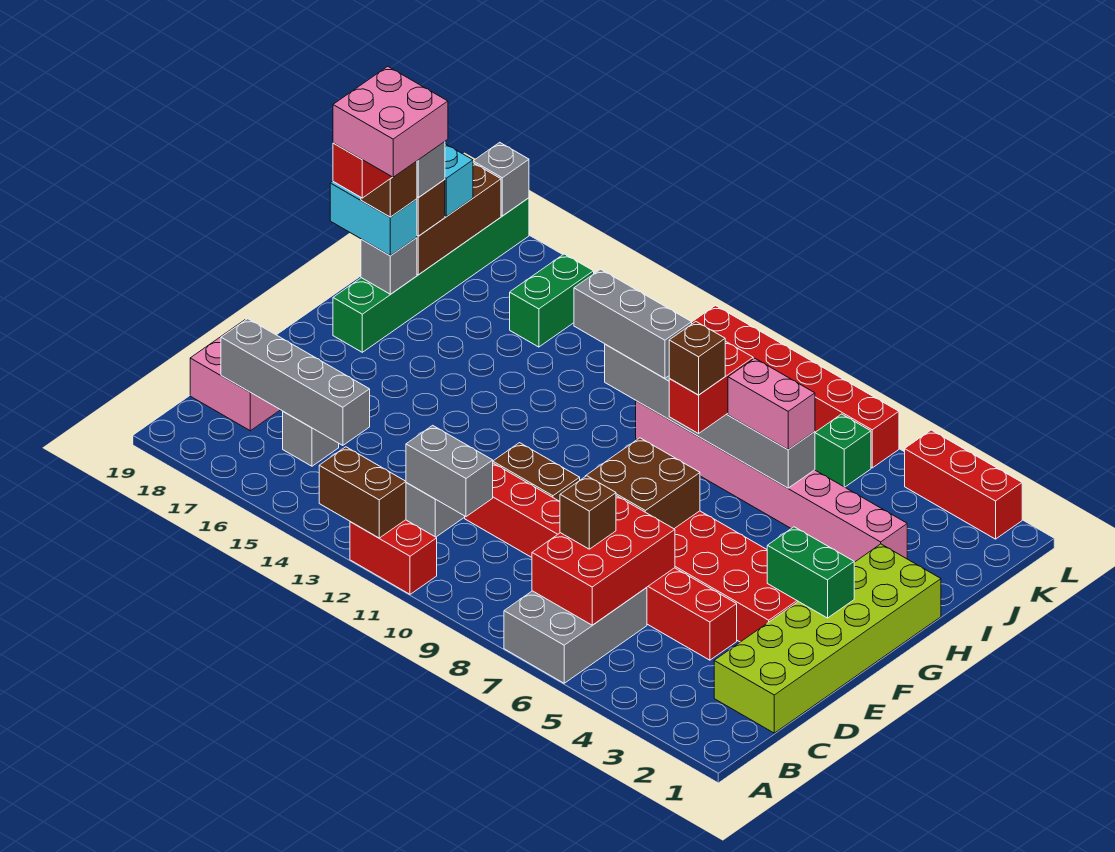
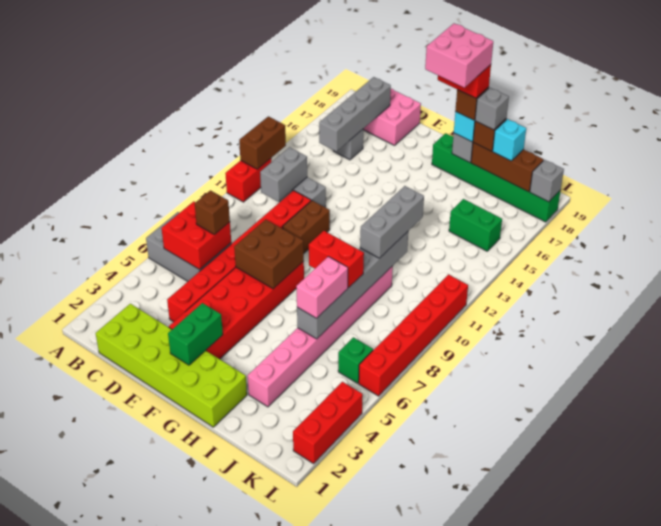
red brick B6:D7 level 2 -> red brick B6:C7 level 2
brown brick H8 level 4 -> none

